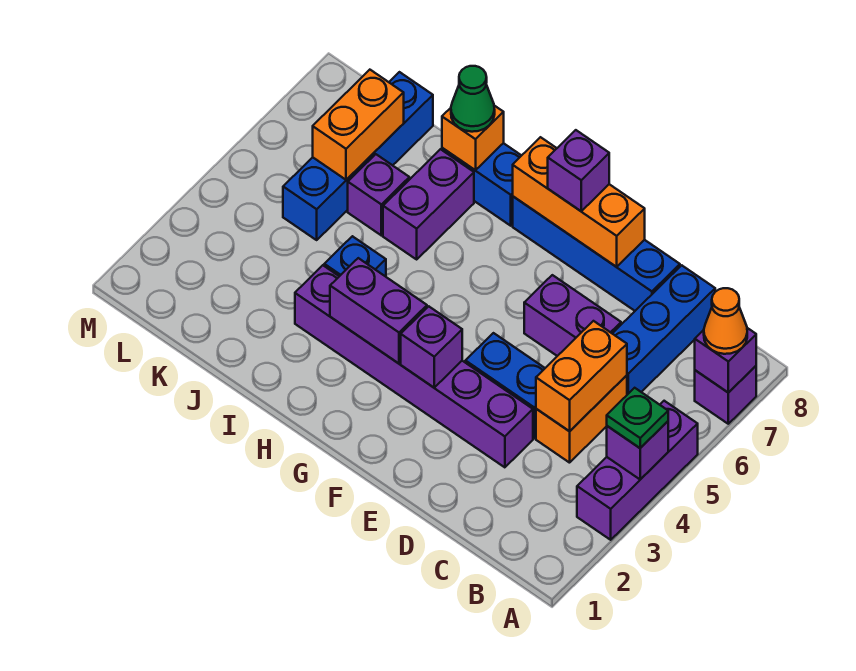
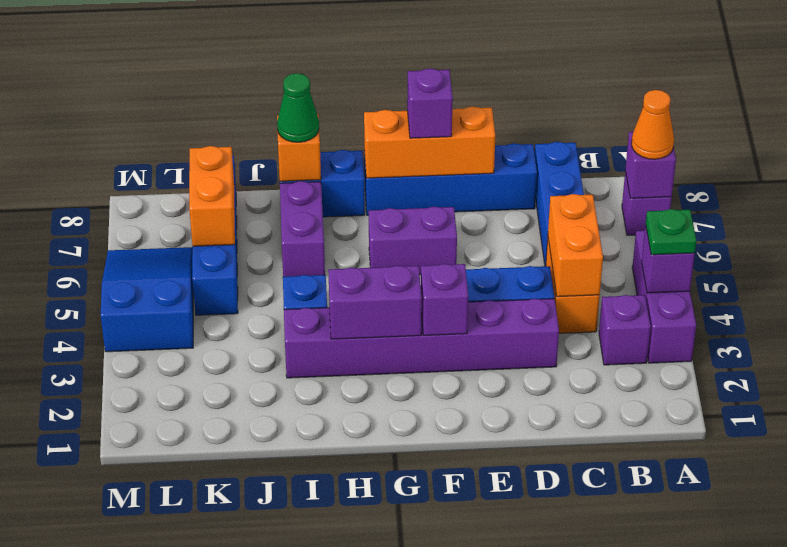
purple brick D6:E6 level 1 -> purple brick F6:G6 level 1
purple brick J6 level 1 -> purple brick B3 level 1
none -> blue slope L4:M6 level 1 top 4

